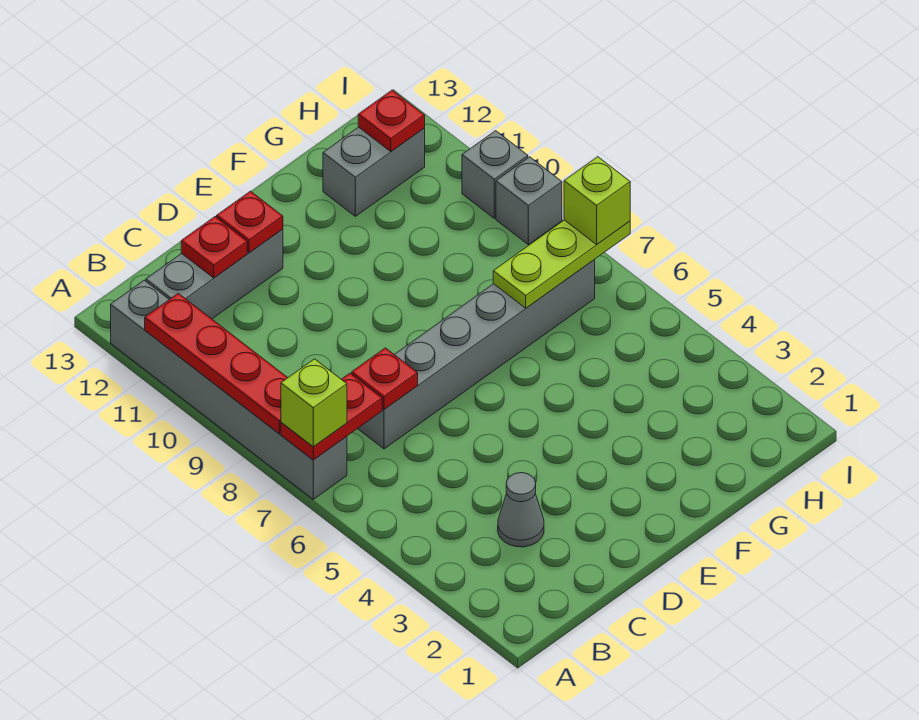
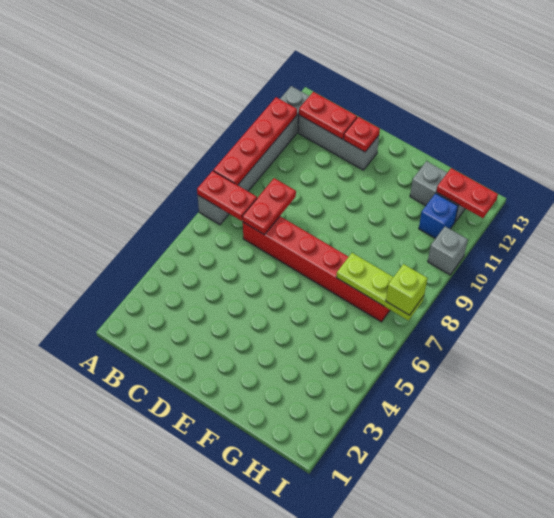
lime brick A7 level 3 -> none
grey cone C3 level 1 -> none
grey brick C7:H7 level 1 -> red brick C7:H7 level 1
red plate C7 level 2 -> red plate C7:C8 level 2
red plate C12 level 2 -> red plate B12:C12 level 2
none -> blue brick H11 level 1
red plate H12 level 2 -> red plate H12:I12 level 2
grey brick I9 level 1 -> none

